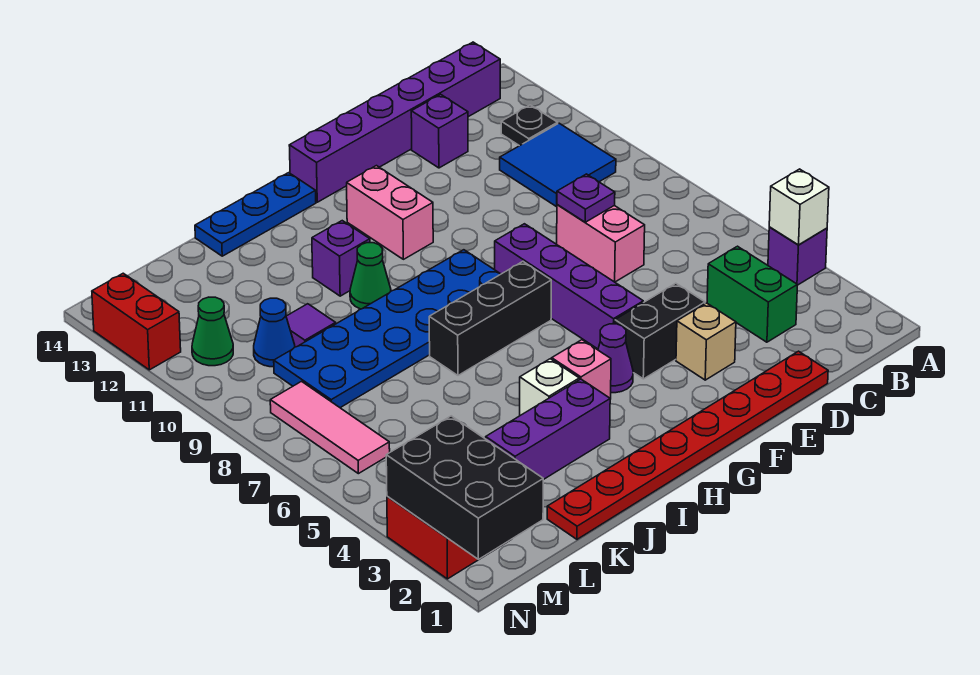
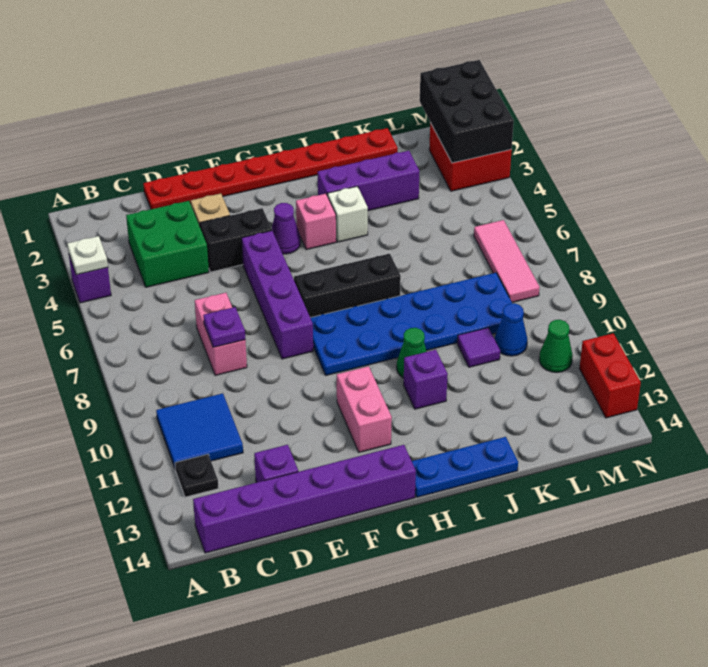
white brick A4 level 2 -> white plate A4 level 2
green brick C3:C4 level 1 -> green brick C3:D4 level 1

